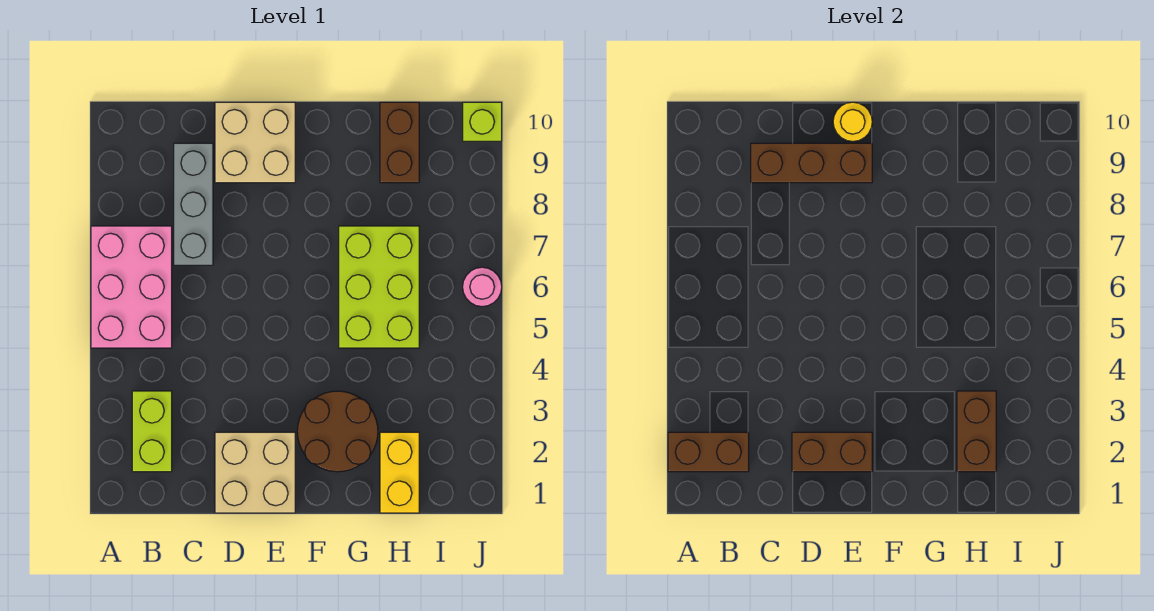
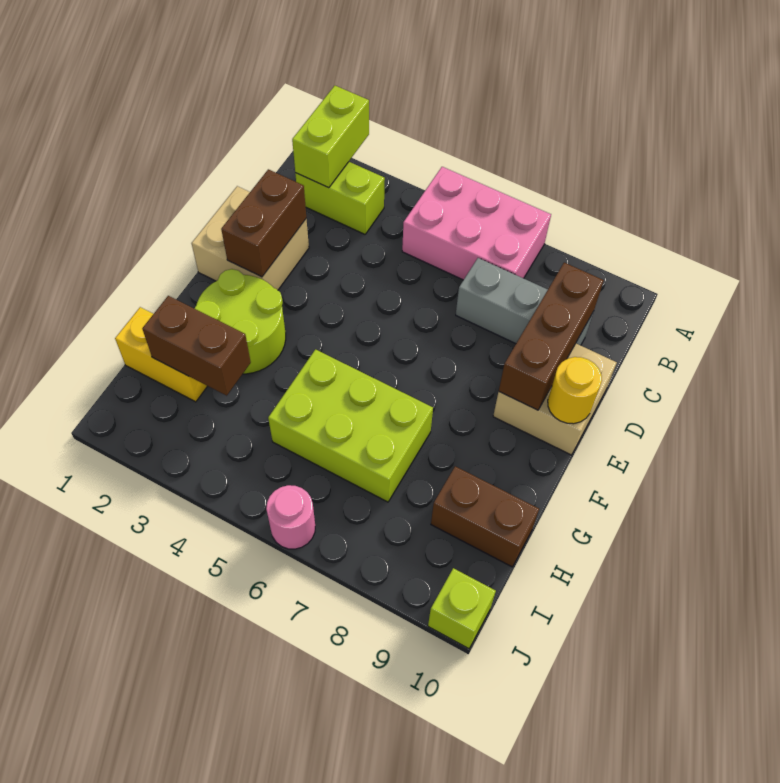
brown brick A2:B2 level 2 -> lime brick A2:B2 level 2
brown round brick F2:G3 level 1 -> lime round brick F2:G3 level 1

